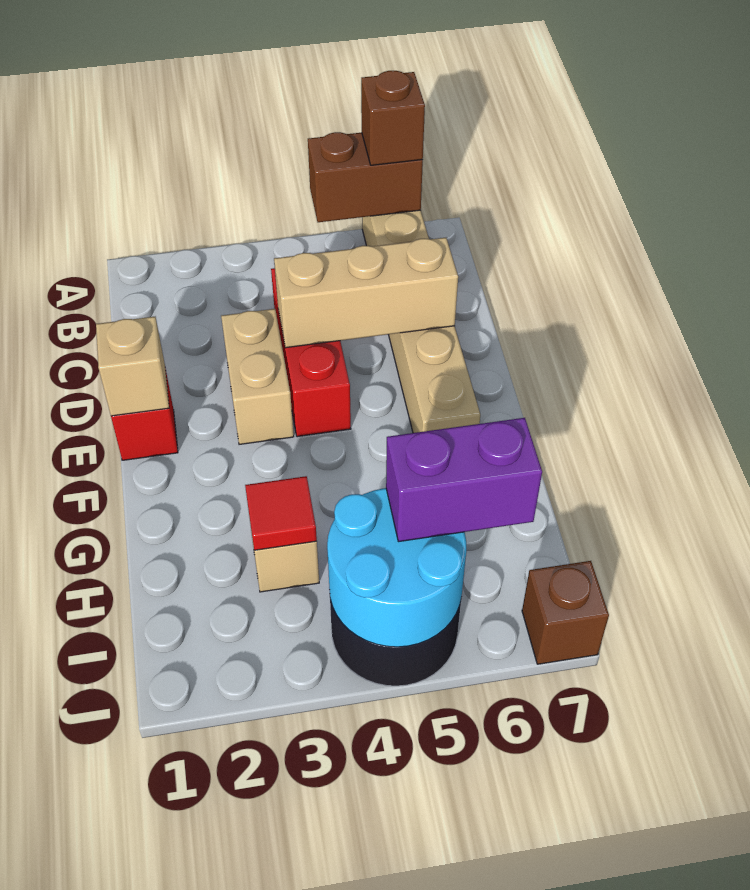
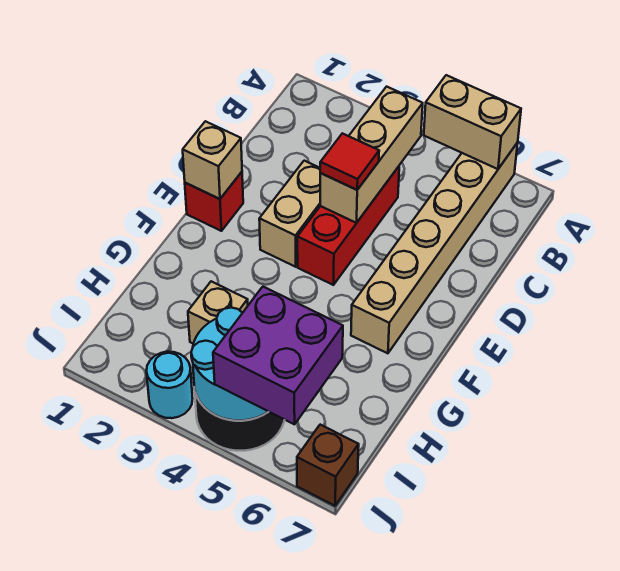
brown brick A5:A6 level 2 -> tan brick A5:A6 level 2
brown brick A6 level 3 -> none
tan brick D4:D6 level 2 -> tan brick B4:D4 level 2
red tile H3 level 2 -> red tile D4 level 3
purple brick I5:I6 level 3 -> purple brick I5:J6 level 3
none -> cyan round brick J3 level 1

